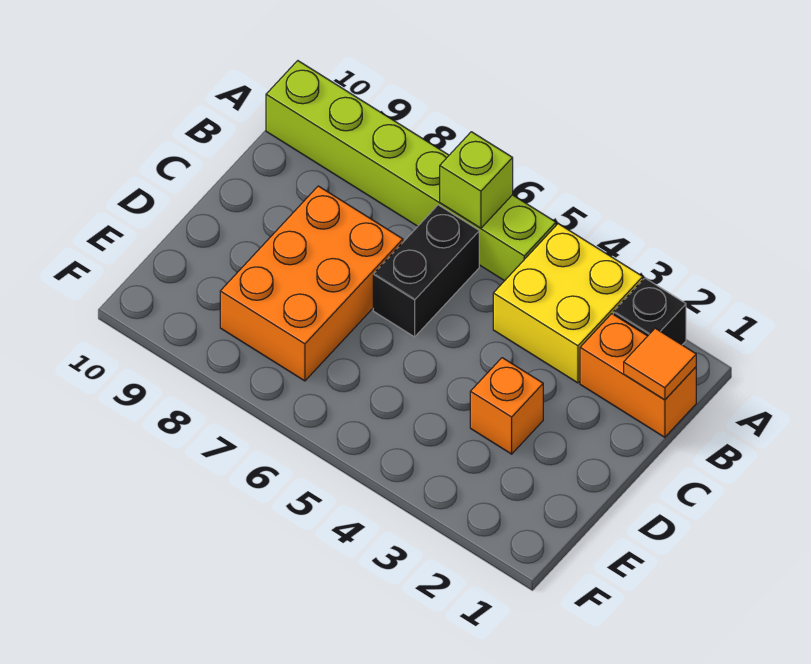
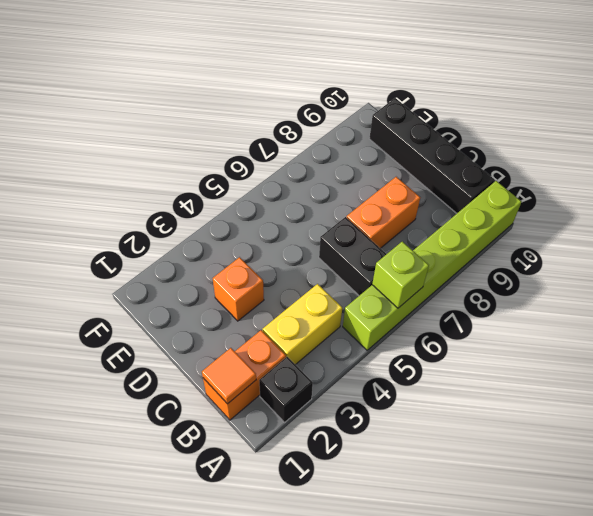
yellow brick A3:B4 level 1 -> yellow brick B3:B4 level 1
none -> black brick B10:E10 level 1
orange brick C7:E8 level 1 -> orange brick C7:C8 level 1

